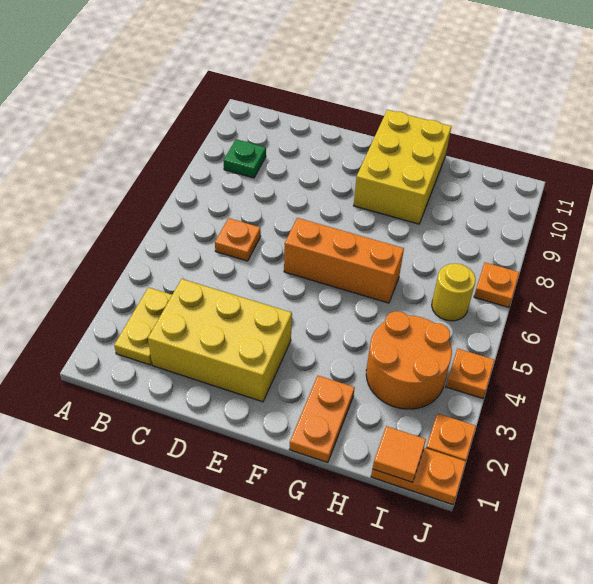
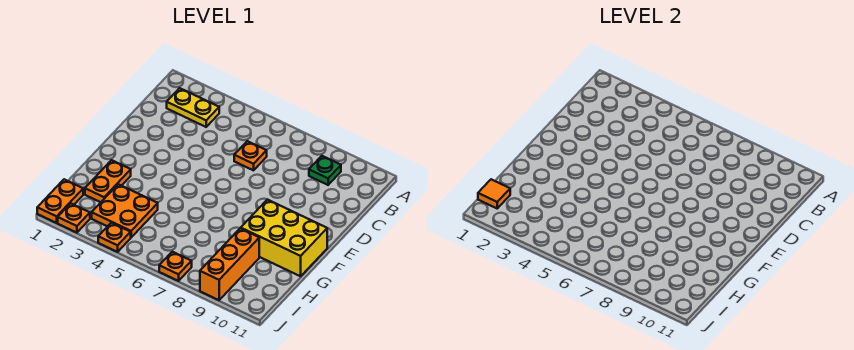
yellow brick C2:E3 level 1 -> none
orange brick E6:G6 level 1 -> orange brick H9:J9 level 1
orange plate G1:G2 level 1 -> orange plate G2:H2 level 1
orange round brick H3:I4 level 1 -> orange plate H3:I4 level 1
yellow round brick I6 level 1 -> none

